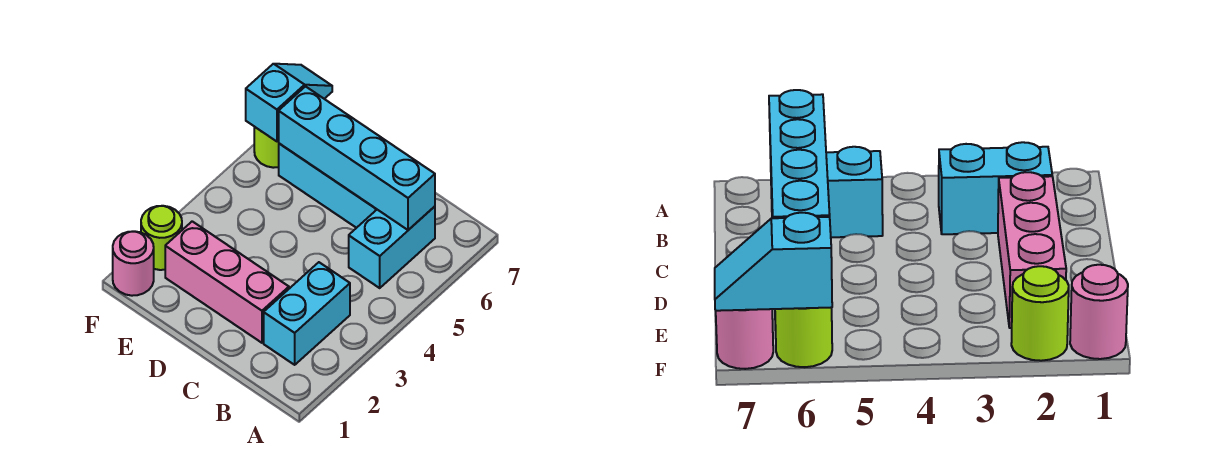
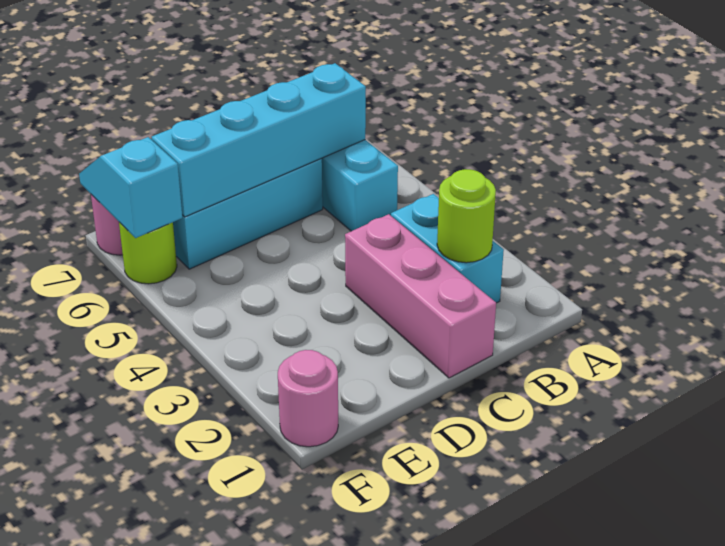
pink brick C2:E2 level 1 -> pink brick C1:C3 level 1
lime round brick F2 level 1 -> lime round brick B2 level 2

